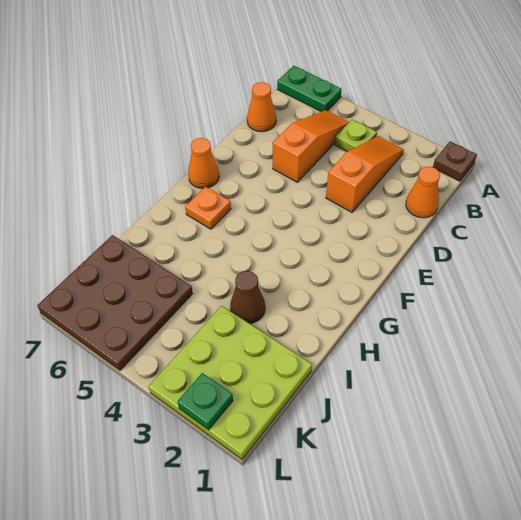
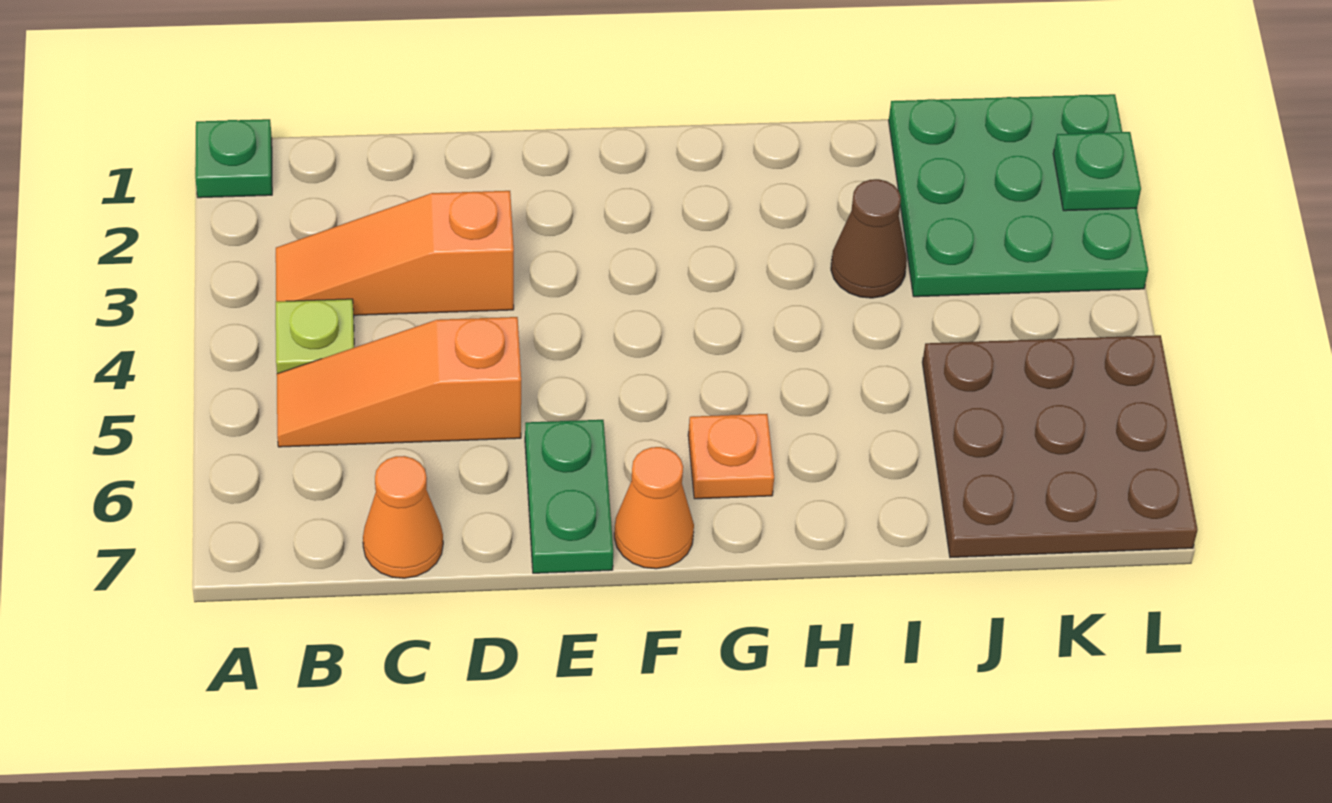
brown plate A1 level 1 -> green plate A1 level 1
green plate A6:A7 level 1 -> green plate E6:E7 level 1
orange cone C1 level 1 -> none
lime plate J1:L3 level 1 -> green plate J1:L3 level 1

